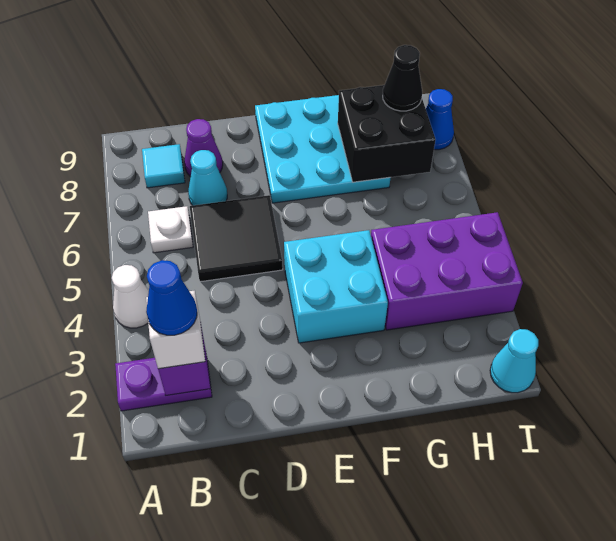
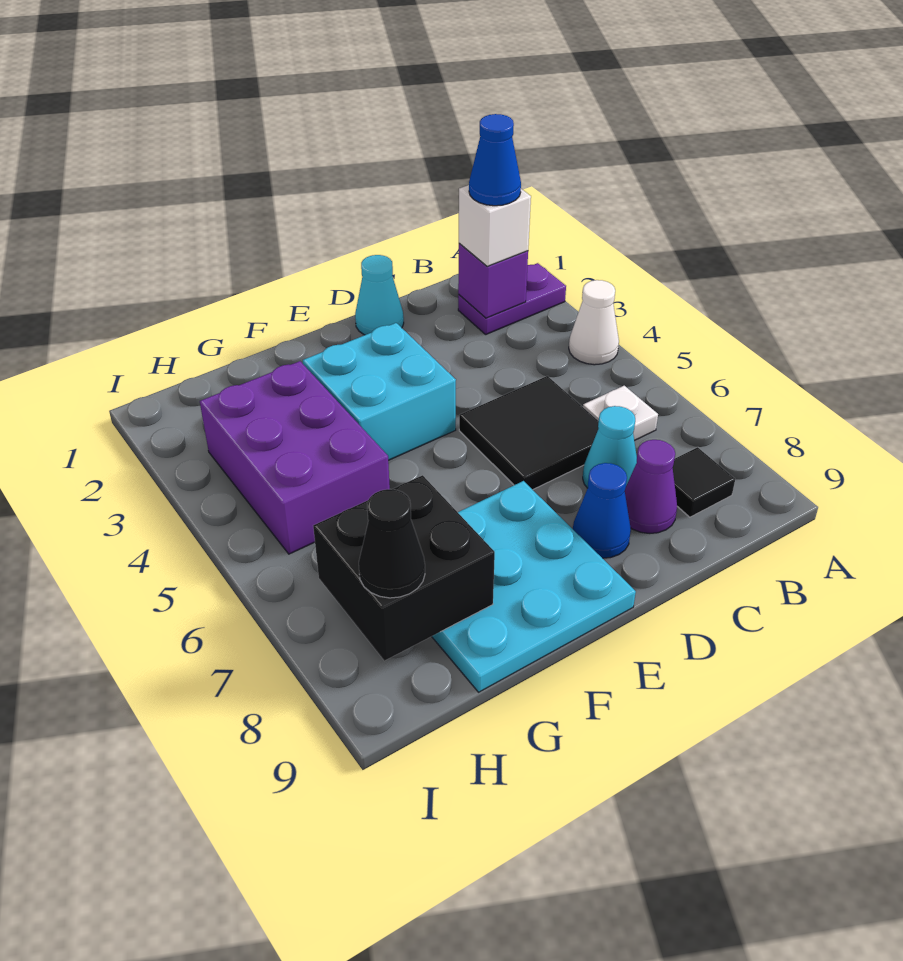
cyan tile B8 level 1 -> black tile B8 level 1
purple brick G3:I4 level 1 -> purple brick G3:H5 level 1
cyan cone I1 level 1 -> cyan cone D1 level 1
blue cone I8 level 1 -> blue cone D8 level 1

